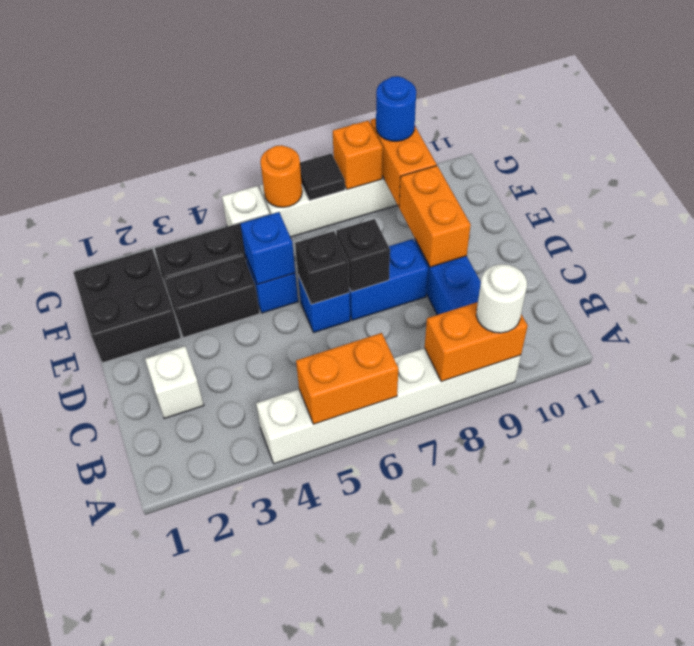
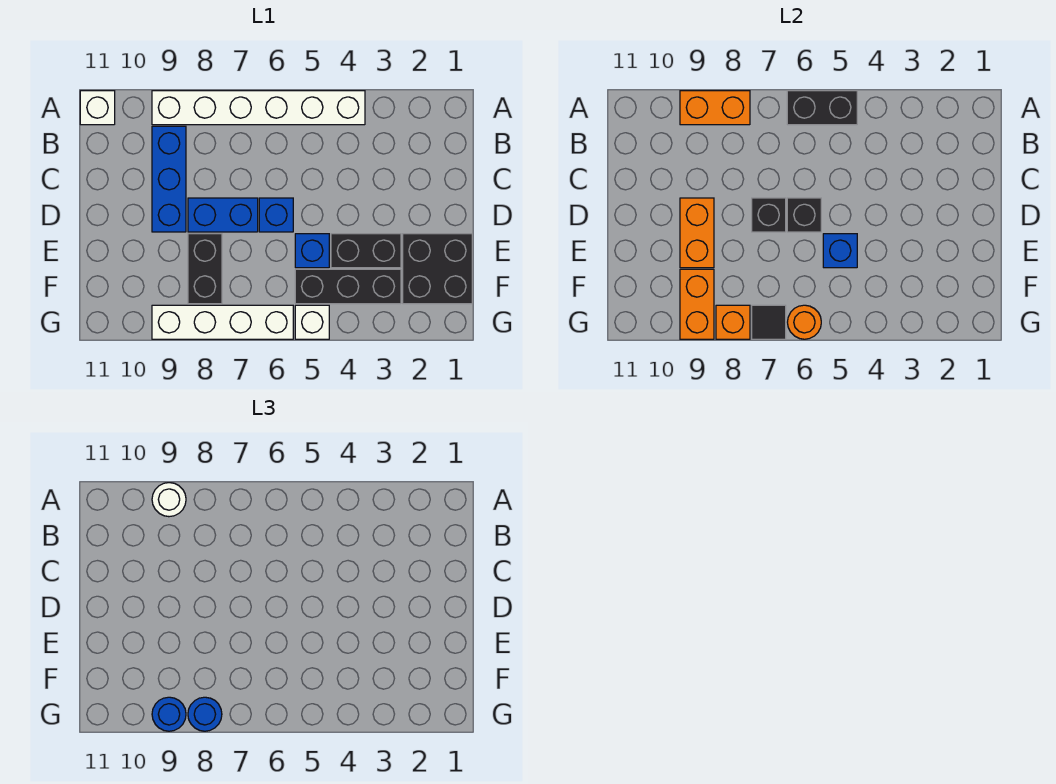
orange brick A5:A6 level 2 -> black brick A5:A6 level 2
white brick C2 level 1 -> white brick A11 level 1
none -> black brick E8:F8 level 1
none -> blue round brick G8 level 3

